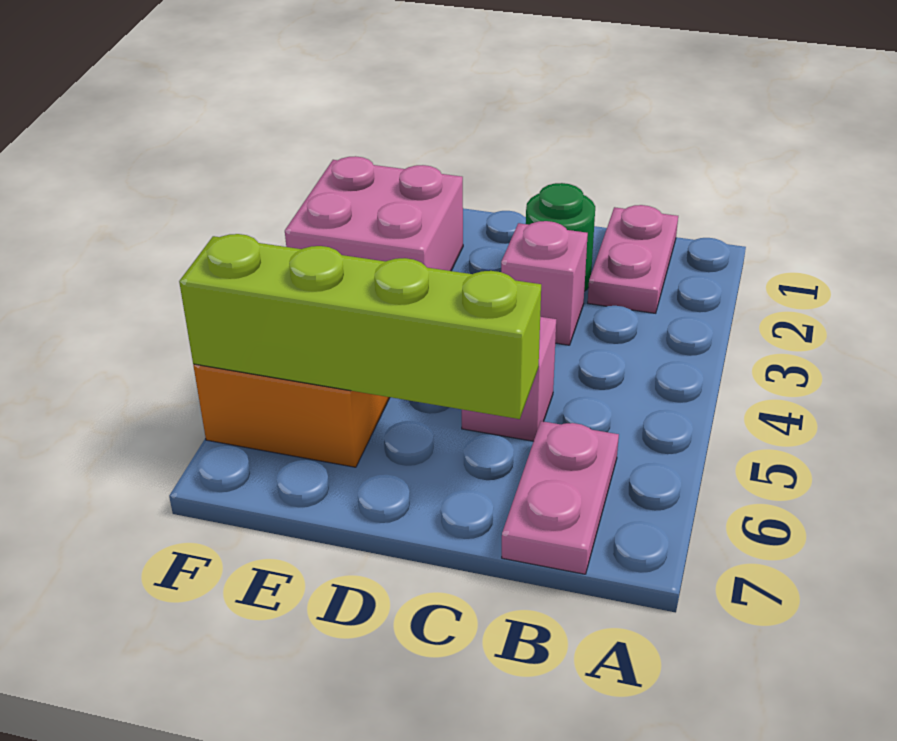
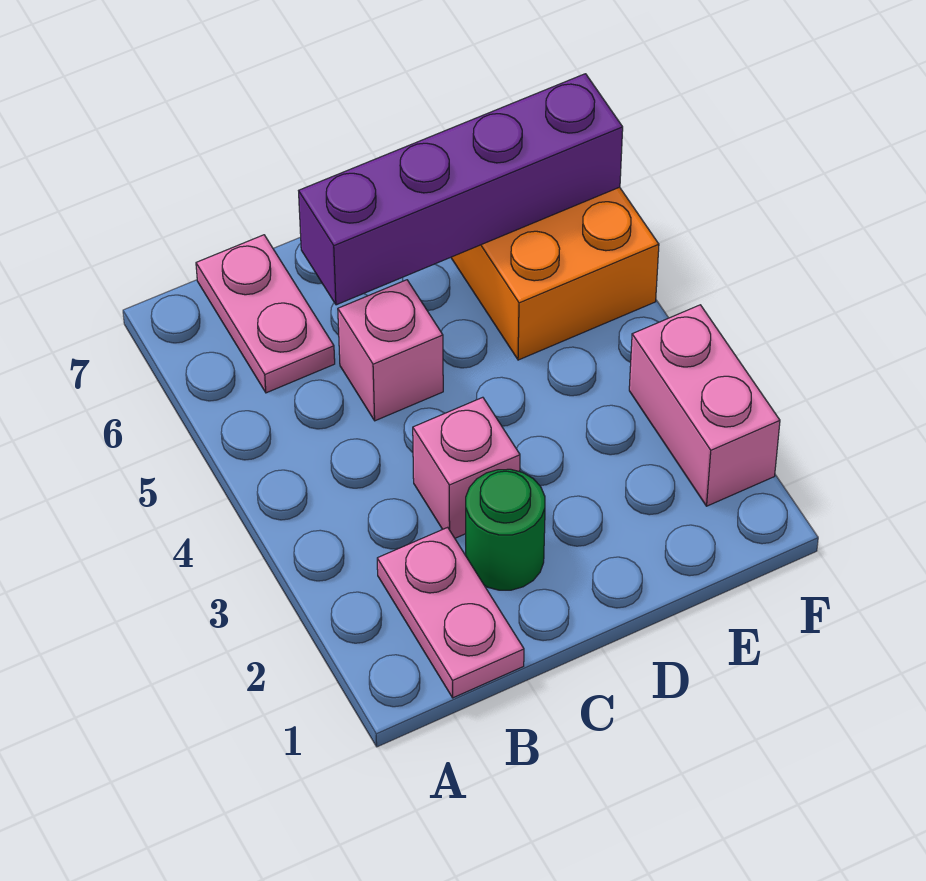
lime brick C6:F6 level 2 -> purple brick C6:F6 level 2
pink brick E2:F3 level 1 -> pink brick F2:F3 level 1

